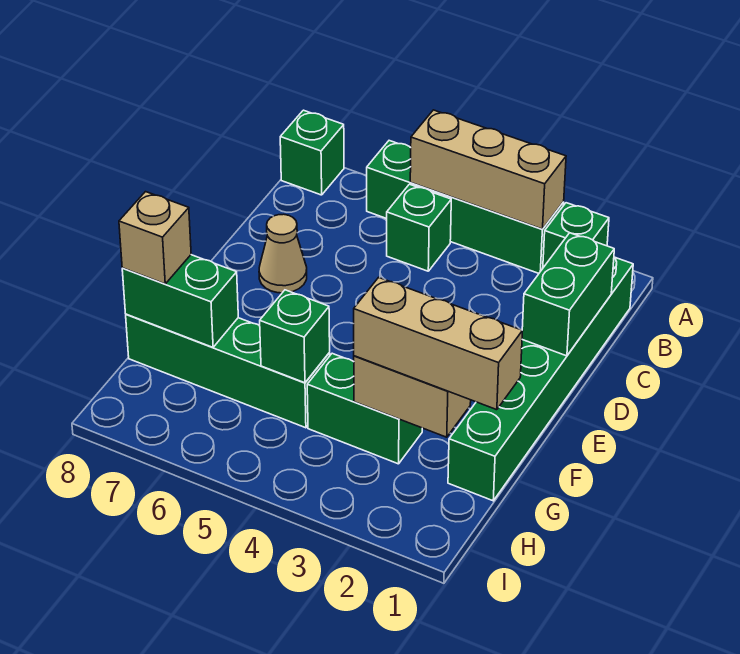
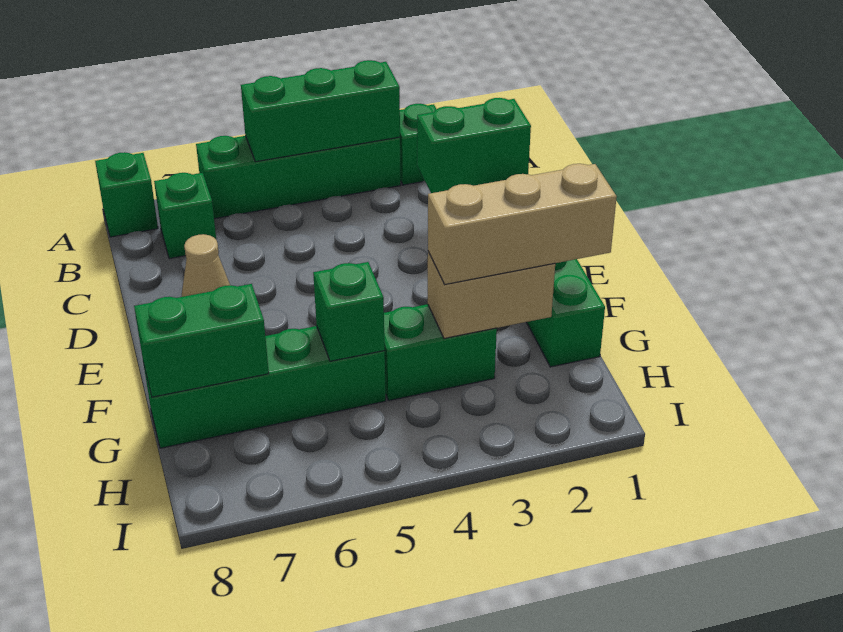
tan brick A3:A5 level 2 -> green brick A3:A5 level 2
green brick B5 level 1 -> green brick B7 level 1
green brick C1:D1 level 2 -> green brick C1:C2 level 2
tan brick G8 level 3 -> none

